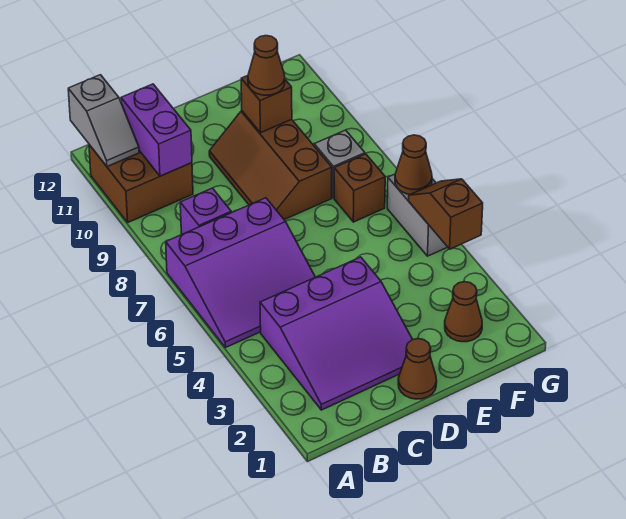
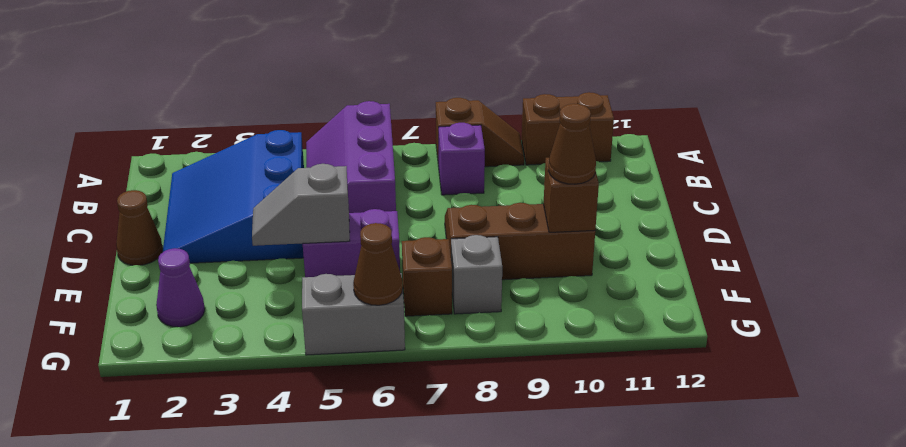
purple slope A5:C7 level 1 top 7 -> purple slope A5:C6 level 1 top 6
brown brick A10:B11 level 1 -> brown brick A10:A11 level 1
grey slope A11:A12 level 2 top 12 -> grey slope E4:E5 level 2 top 5
purple slope B2:D4 level 1 top 4 -> blue slope B2:D4 level 1 top 4
purple brick B10:B11 level 2 -> purple brick E5:E6 level 1
brown cone F2 level 1 -> purple cone F2 level 1
brown slope G4:G5 level 2 top 4 -> brown slope A8:A9 level 1 top 8

